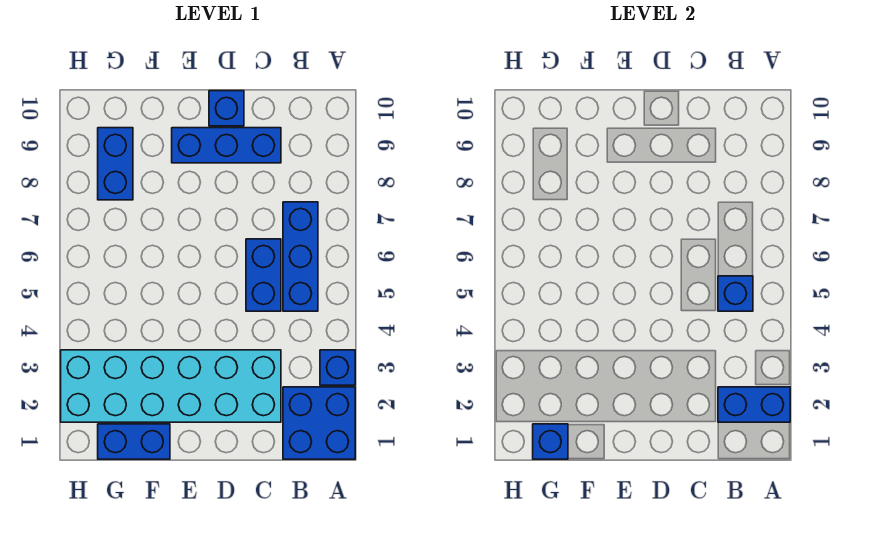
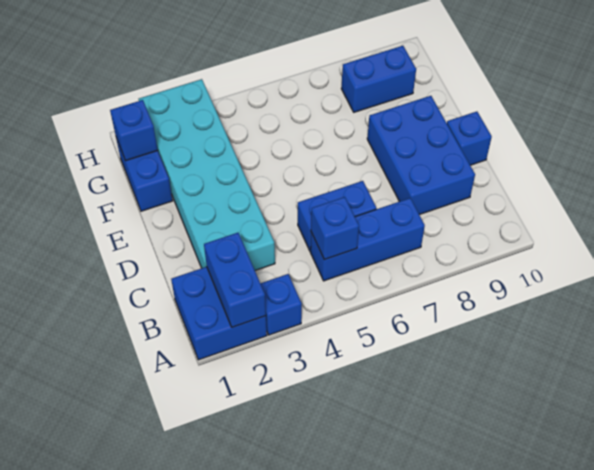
blue brick C9:E9 level 1 -> blue brick C8:E9 level 1

